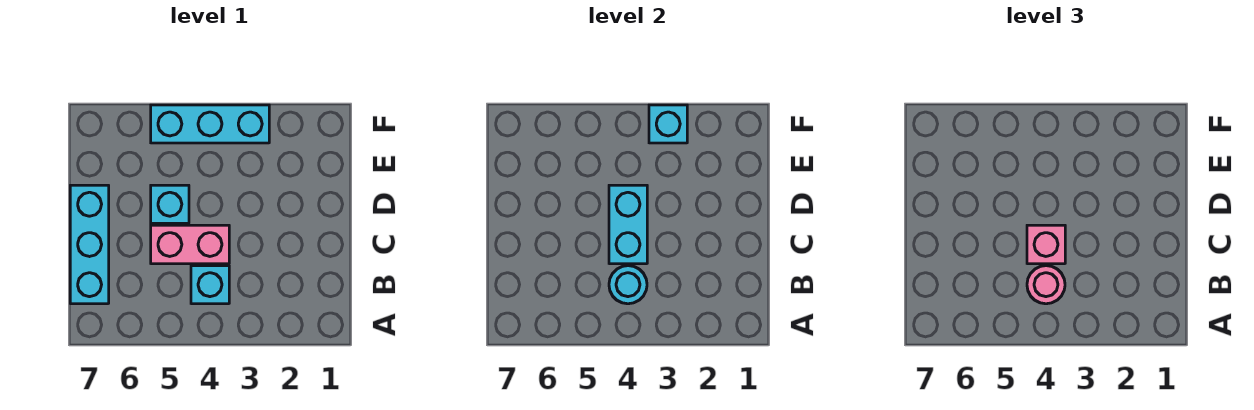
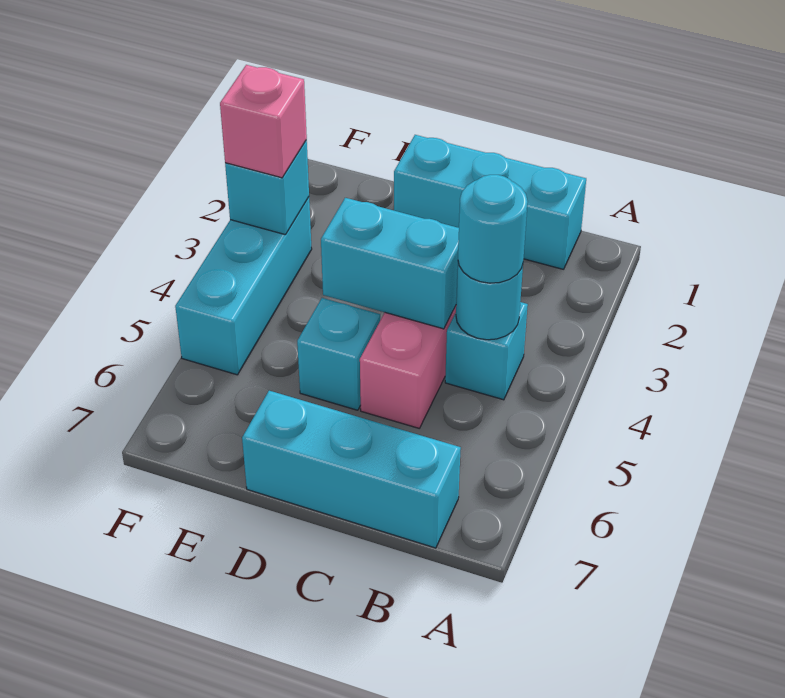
none -> cyan brick B1:D1 level 1
pink round brick B4 level 3 -> cyan round brick B4 level 3
pink brick C4 level 3 -> pink brick F3 level 3

